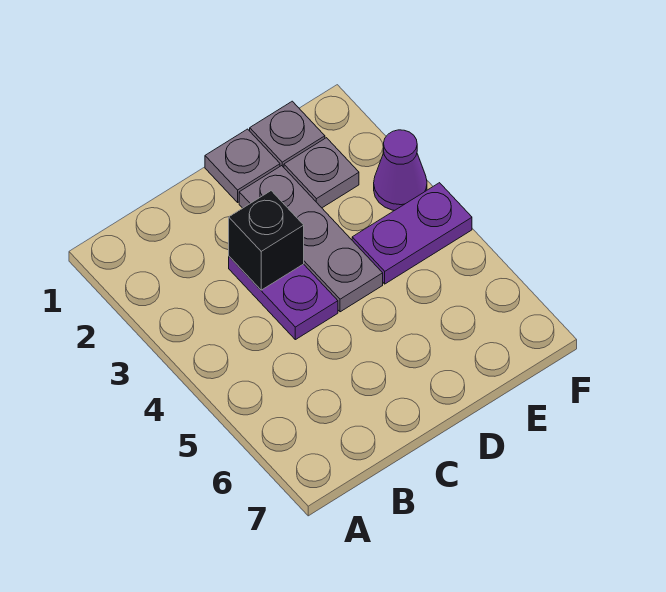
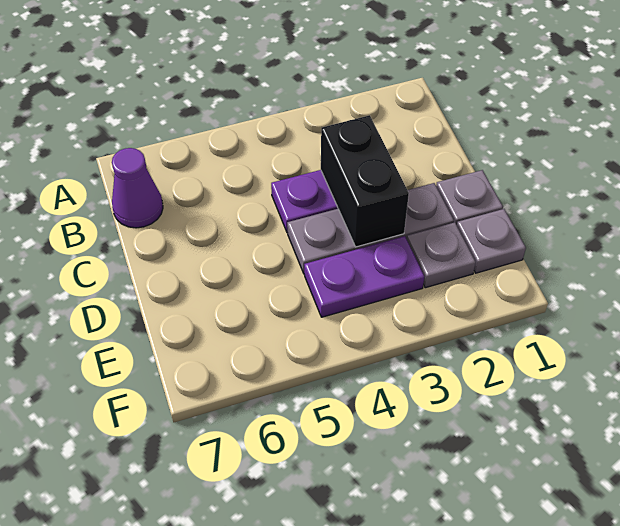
black brick C3 level 2 -> black brick C3:D3 level 2
purple plate E4:F4 level 1 -> purple plate E3:E4 level 1
purple cone F3 level 1 -> purple cone B7 level 1

